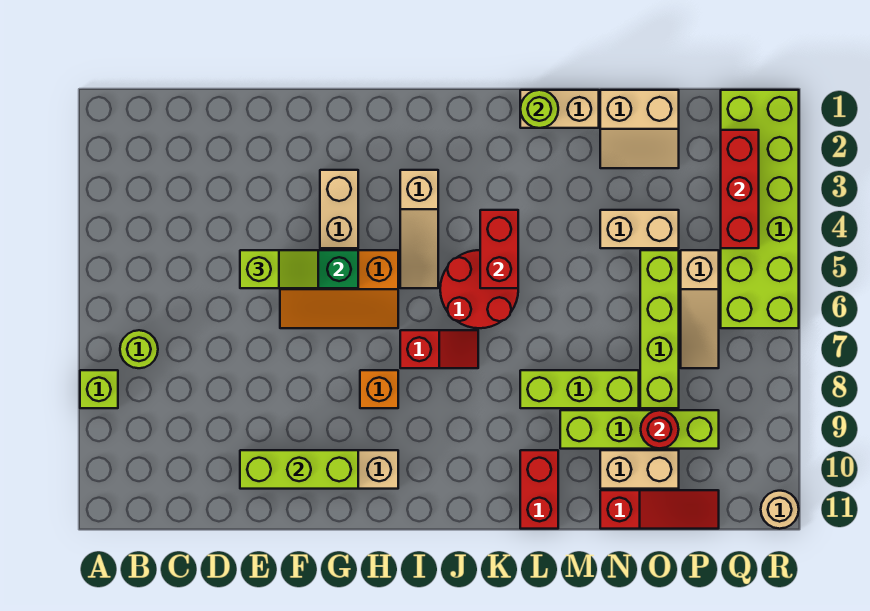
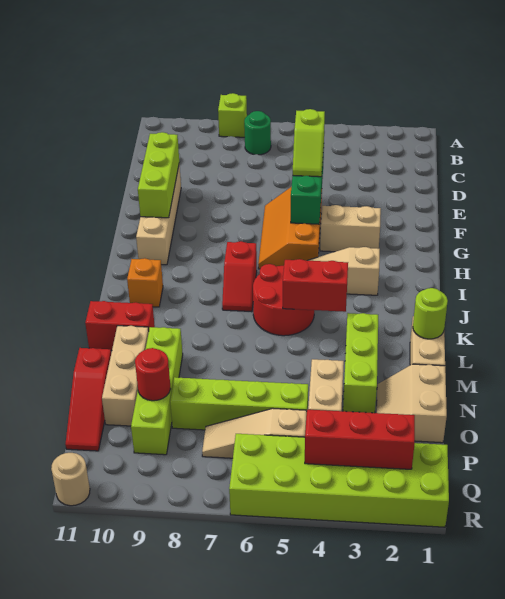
lime round brick B7 level 1 -> green round brick B7 level 1
orange brick H8 level 1 -> orange brick J10 level 1
lime brick L8:N8 level 1 -> lime brick L3:N3 level 1
tan brick N10:O10 level 1 -> tan brick M10:O10 level 1

